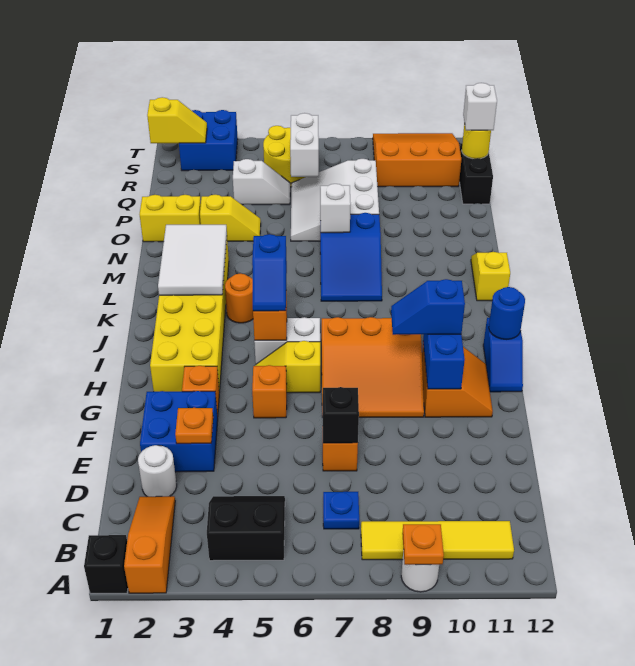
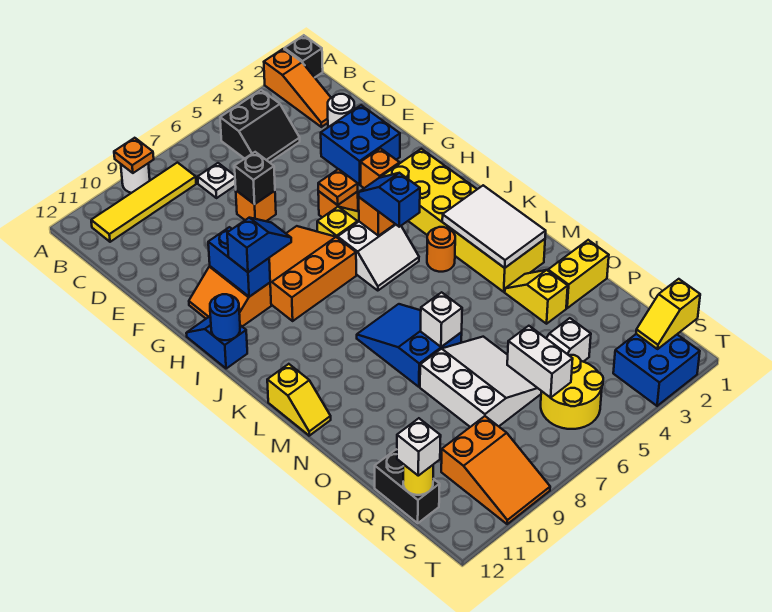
blue plate C7 level 1 -> white plate C7 level 1
orange plate E3 level 2 -> orange plate G5 level 2
yellow slope O3:O4 level 1 top 3 -> yellow slope N3:O3 level 1 top O
orange slope R9:T11 level 1 top R -> orange slope R9:T10 level 1 top R

